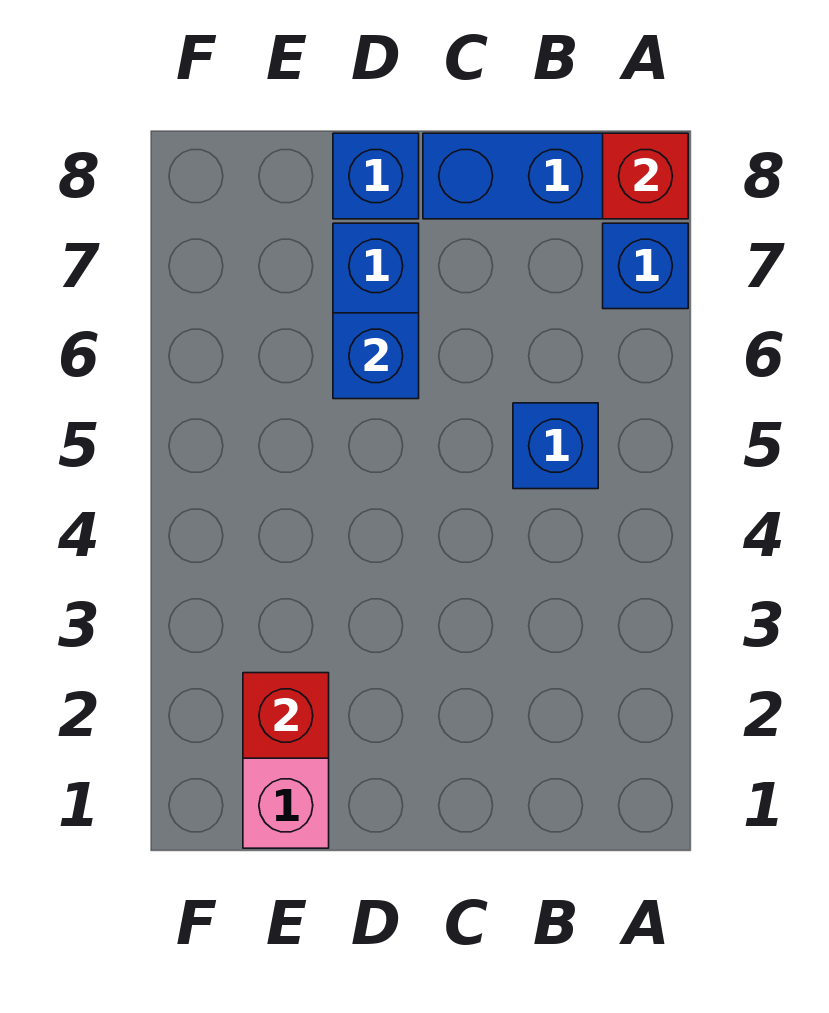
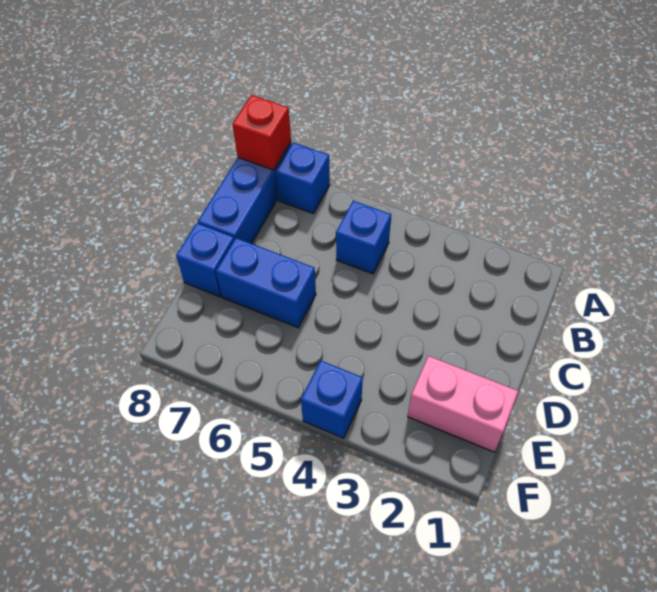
blue brick D6 level 2 -> blue brick F4 level 1
red brick E2 level 2 -> none

